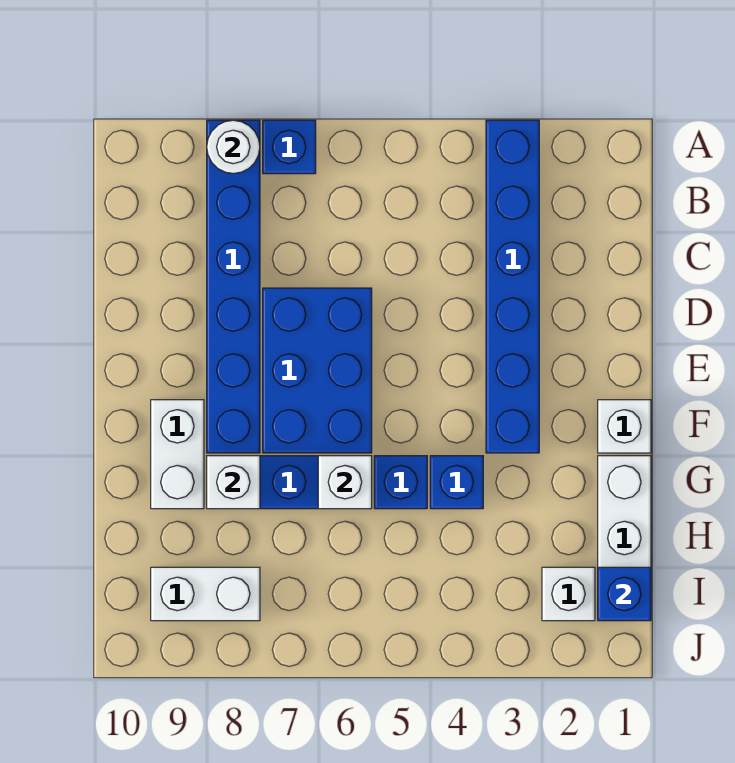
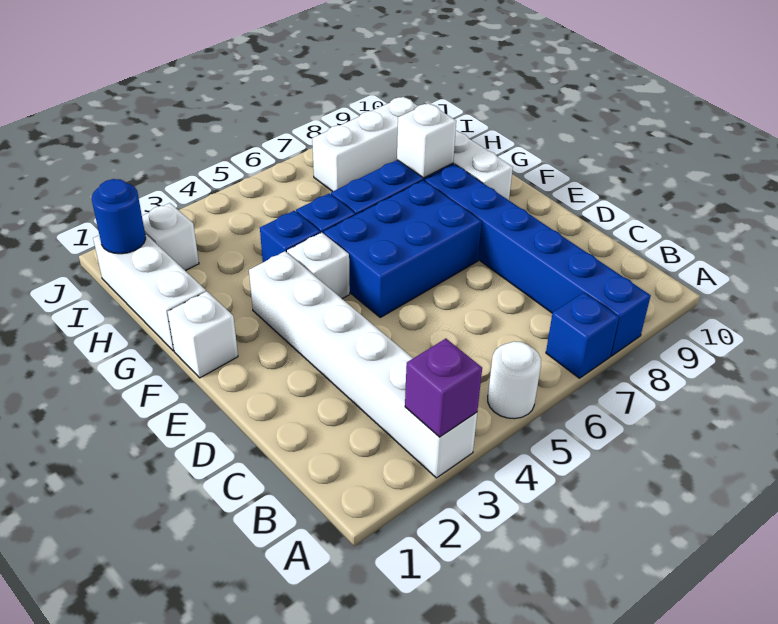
blue brick A3:F3 level 1 -> white brick A3:F3 level 1
none -> purple brick A3 level 2
white round brick A8 level 2 -> white round brick A5 level 1
blue brick D6:F7 level 1 -> blue brick E5:F7 level 1
white brick G6 level 2 -> white brick F4 level 1
blue brick I1 level 2 -> blue round brick I1 level 2
white brick I8:I9 level 1 -> white brick I7:I9 level 1

